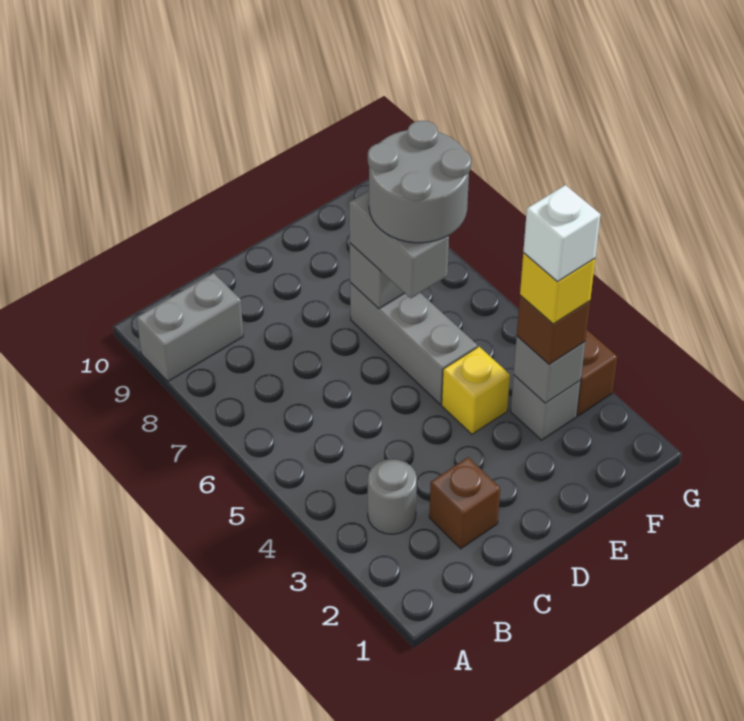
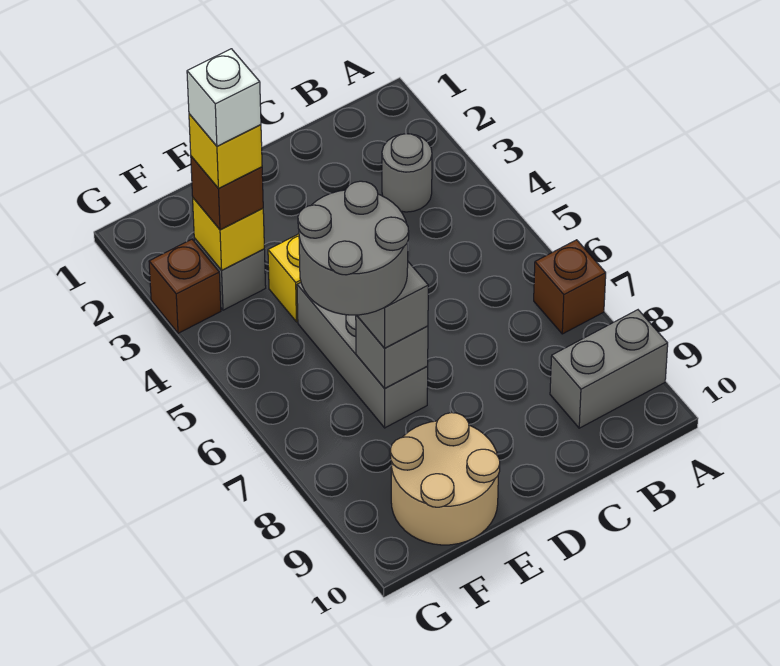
brown brick C2 level 1 -> brown brick A7 level 1
none -> tan round brick E9:F10 level 1
grey brick F3 level 2 -> yellow brick F3 level 2

